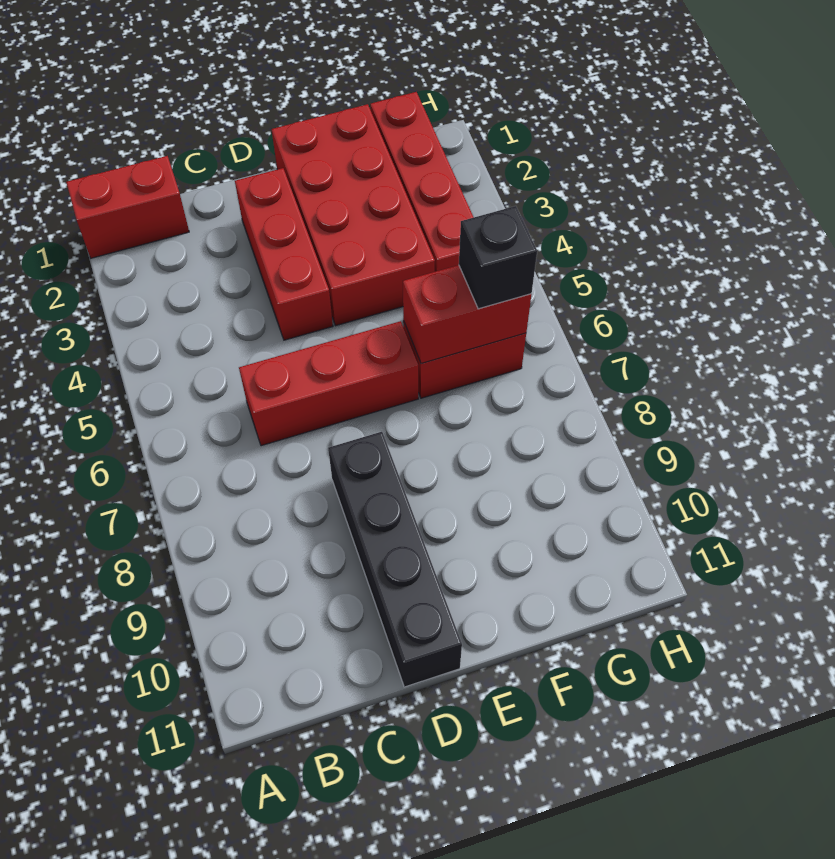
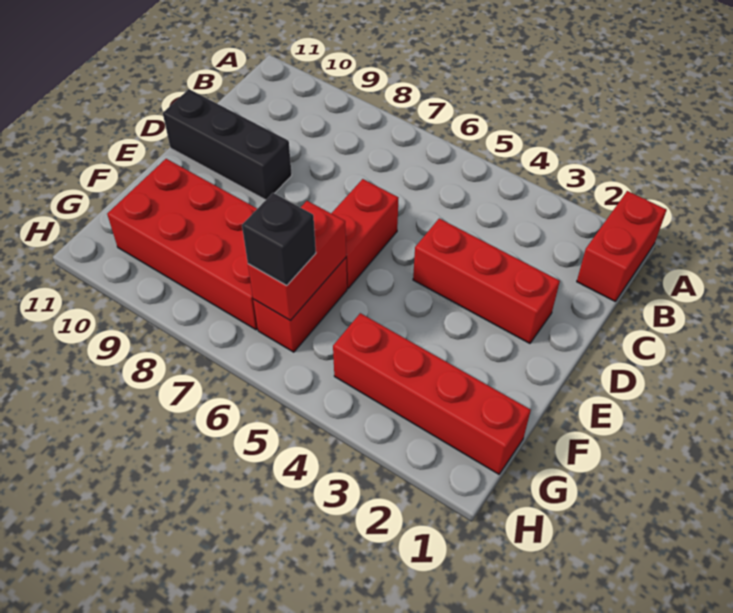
red brick C6:E6 level 1 -> red brick D6:E6 level 1
black brick D8:D11 level 1 -> black brick D9:D11 level 1
red brick E1:F4 level 1 -> red brick F7:G10 level 1

